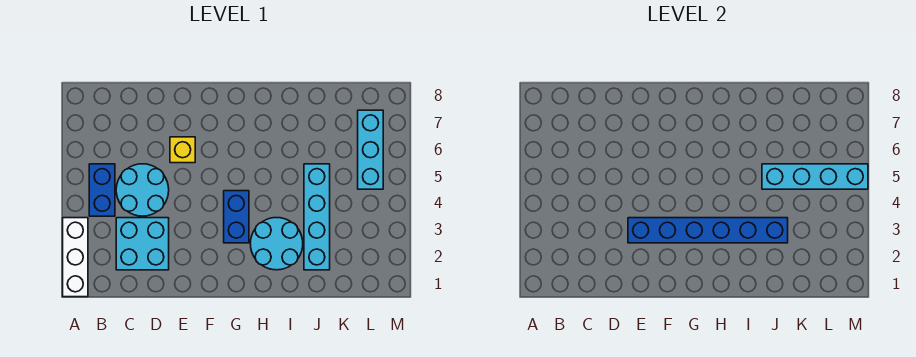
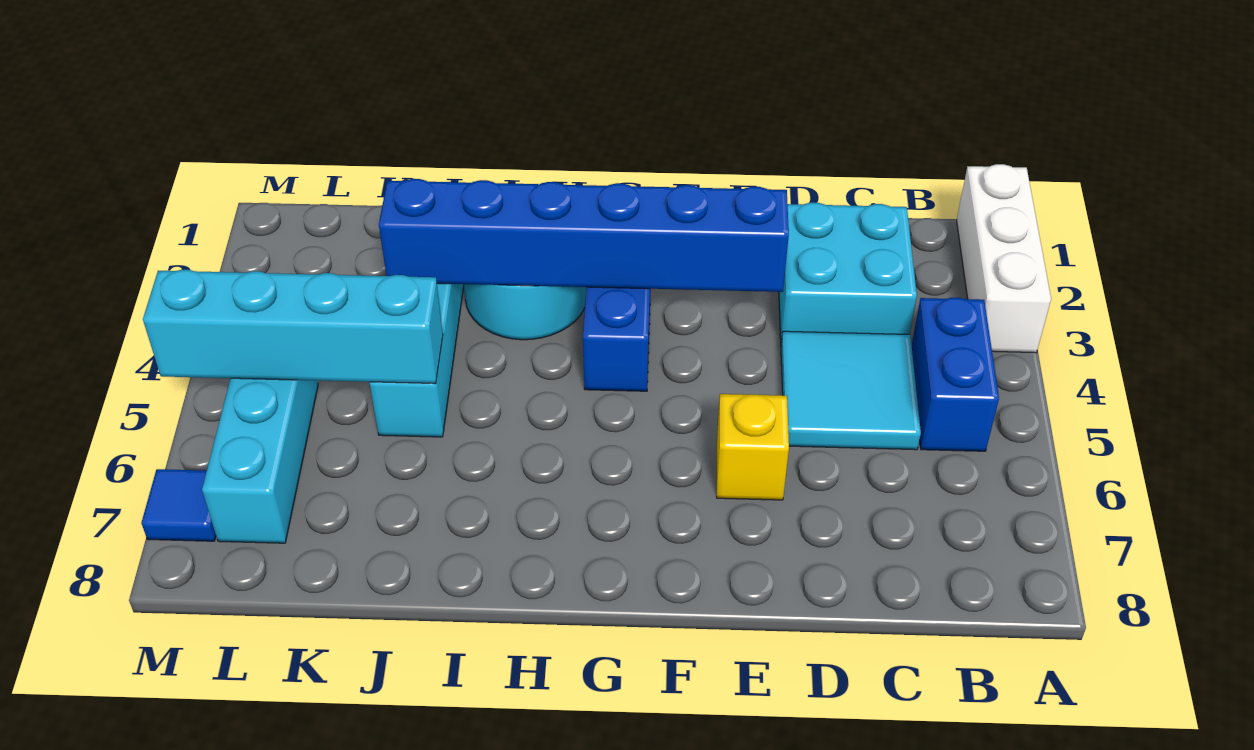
cyan round brick C4:D5 level 1 -> cyan tile C4:D5 level 1
none -> blue tile M7 level 1

